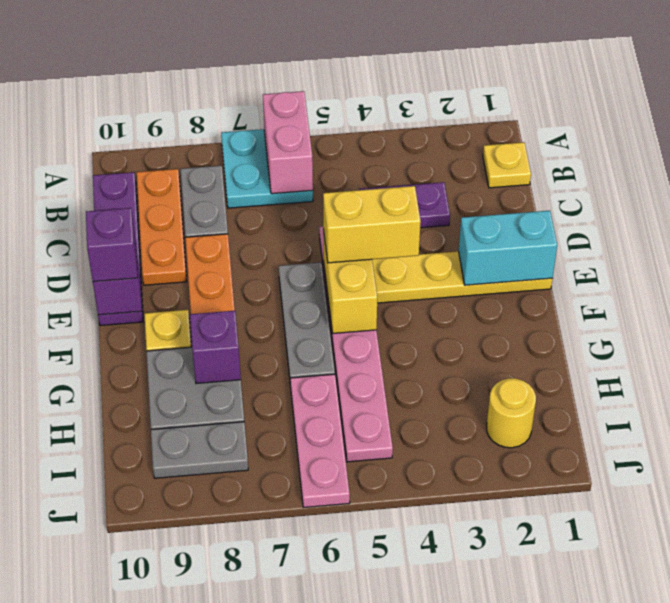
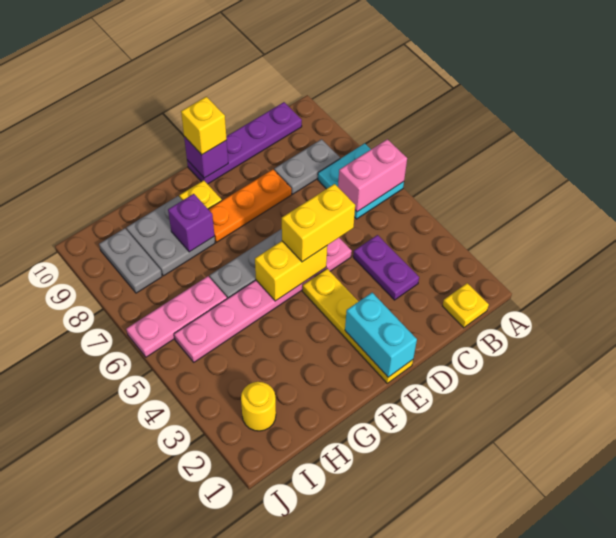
orange plate B9:D9 level 1 -> none
yellow brick E4:E5 level 3 -> yellow brick D5:E5 level 3
purple brick E10 level 3 -> yellow brick E10 level 3

